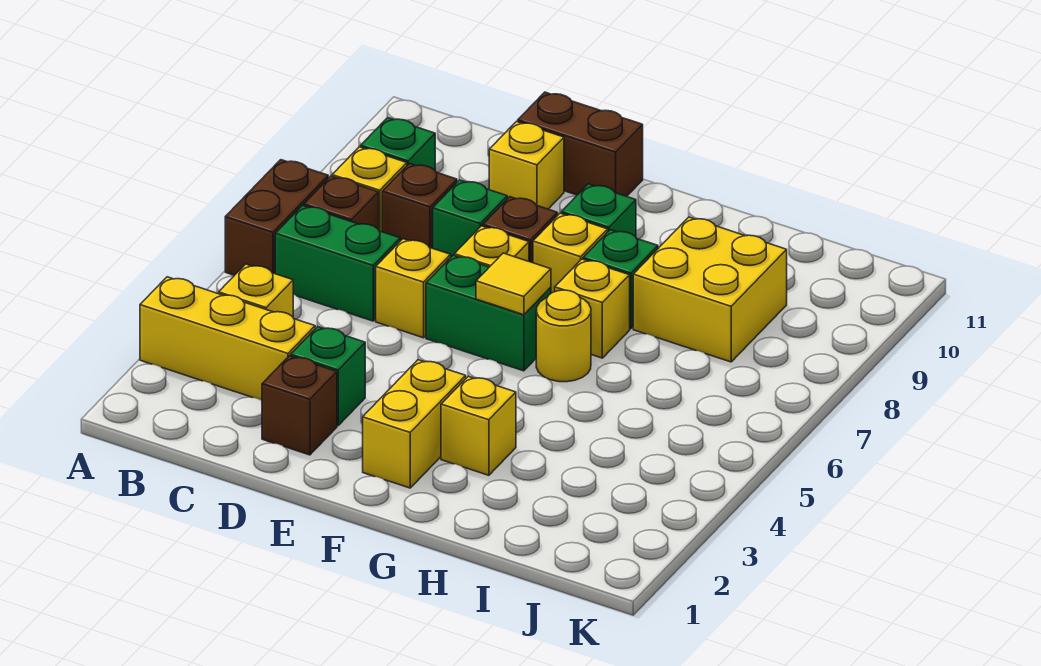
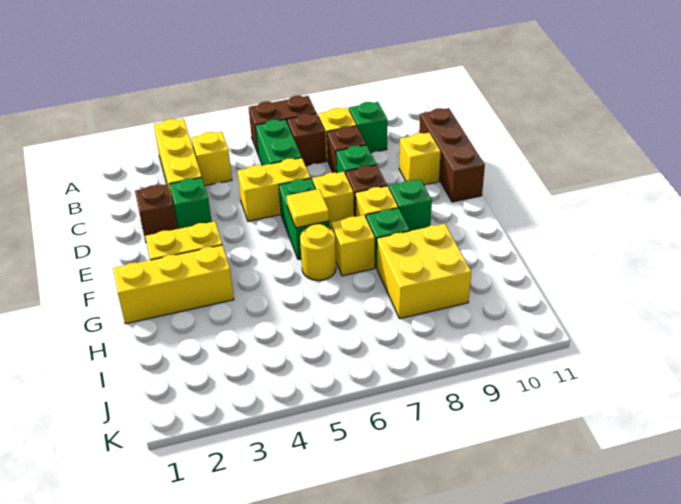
yellow brick D6 level 1 -> yellow brick D5:D6 level 1
brown brick D11:E11 level 1 -> brown brick C11:E11 level 1
yellow brick G3 level 1 -> yellow brick G1:G3 level 1

